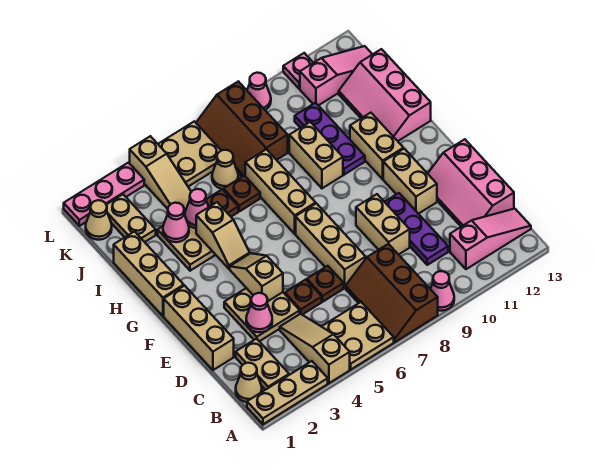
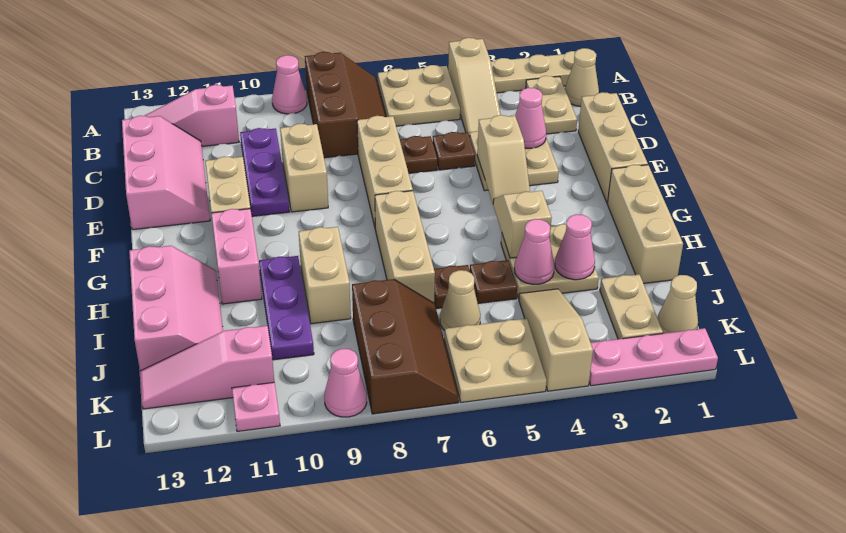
tan brick G11:H11 level 1 -> pink brick G11:H11 level 1

